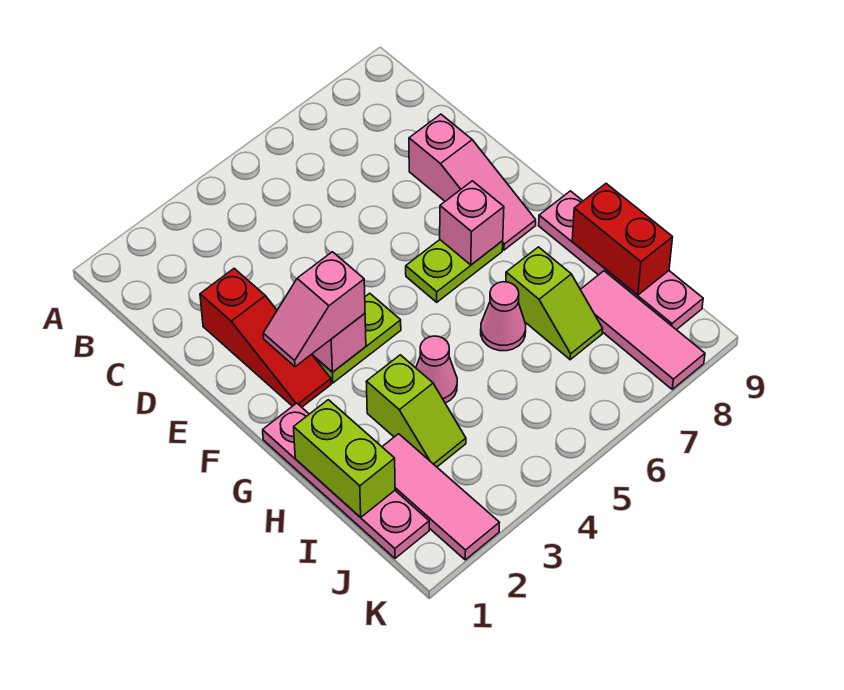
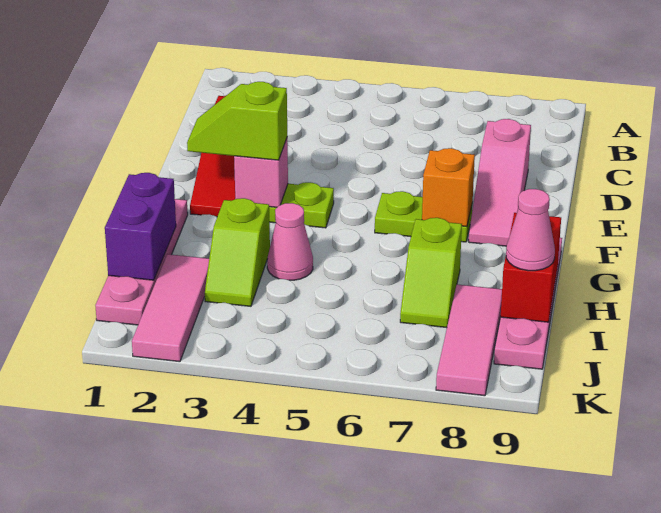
pink slope F2:F3 level 3 top 3 -> lime slope F2:F3 level 3 top 3
pink brick F7 level 2 -> orange brick F7 level 2
lime brick H1:I1 level 2 -> purple brick H1:I1 level 2
pink cone H6 level 1 -> pink cone I9 level 3

